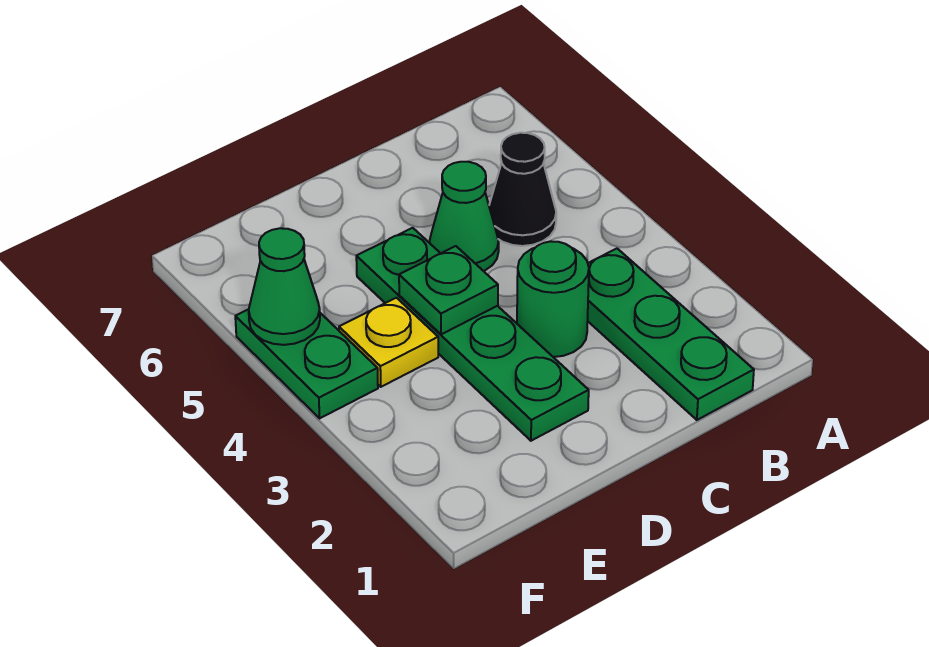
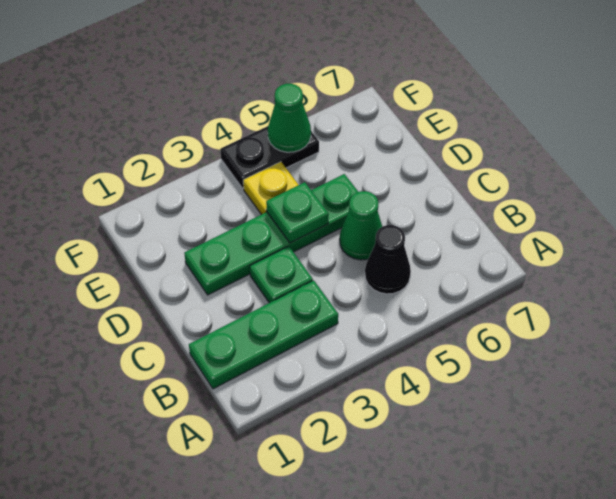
green round brick C3 level 1 -> green plate C3 level 1
green plate F4:F5 level 1 -> black plate F4:F5 level 1

